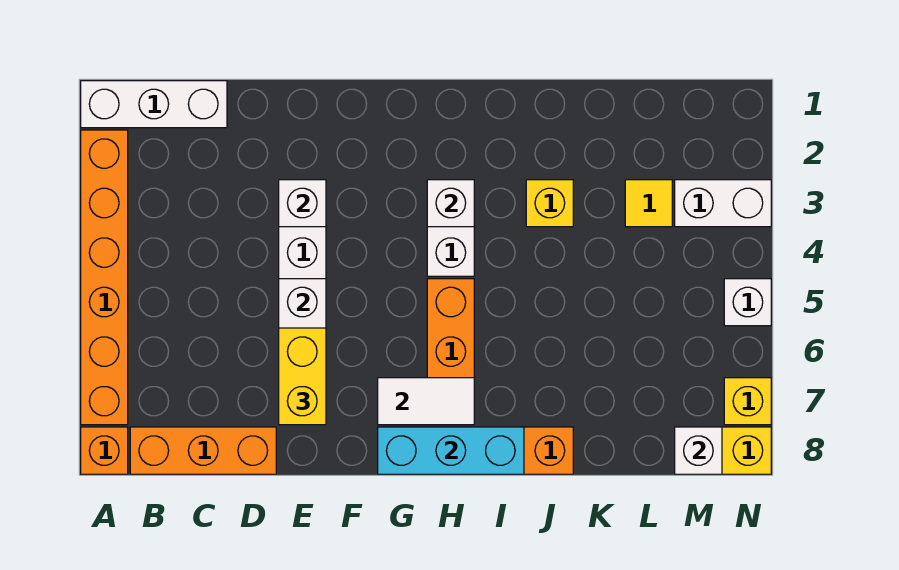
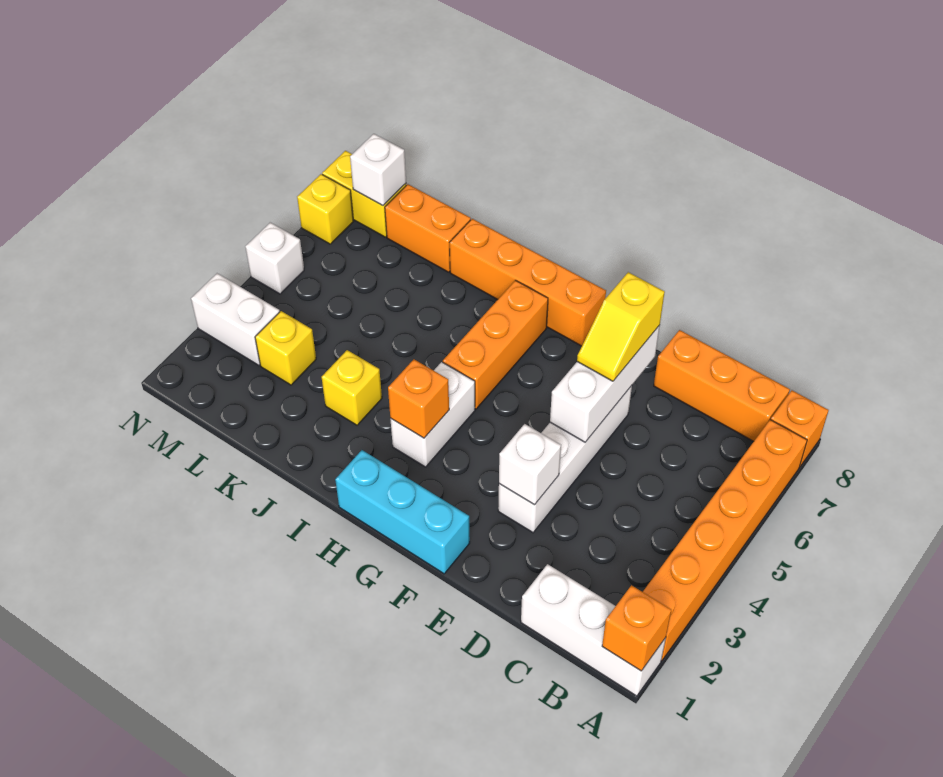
none -> orange brick A1 level 2
yellow brick E6:E7 level 3 -> yellow slope E6:E7 level 3 top 7
white tile G7:H7 level 2 -> none
cyan brick G8:I8 level 2 -> cyan brick F1:H1 level 1
white brick H3 level 2 -> orange brick H3 level 2
none -> orange brick K8:L8 level 1
yellow tile L3 level 1 -> yellow brick L3 level 1

